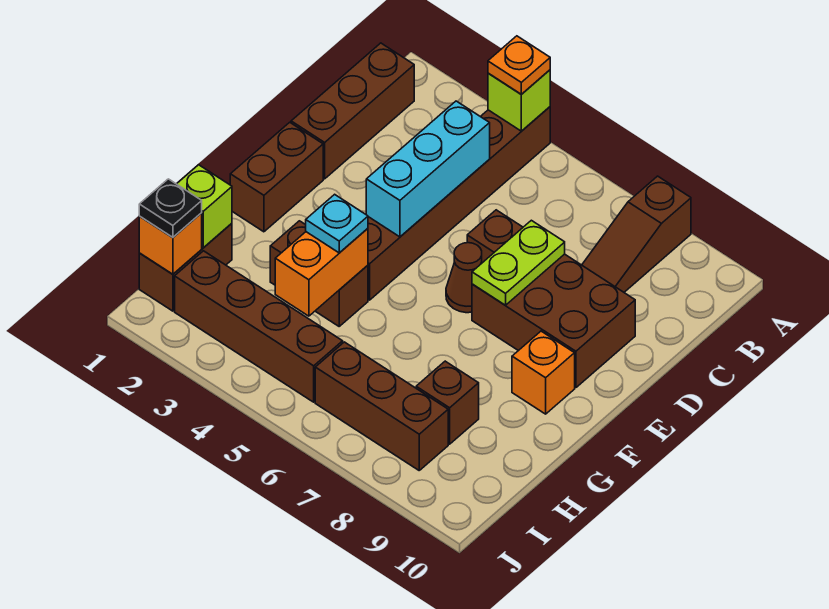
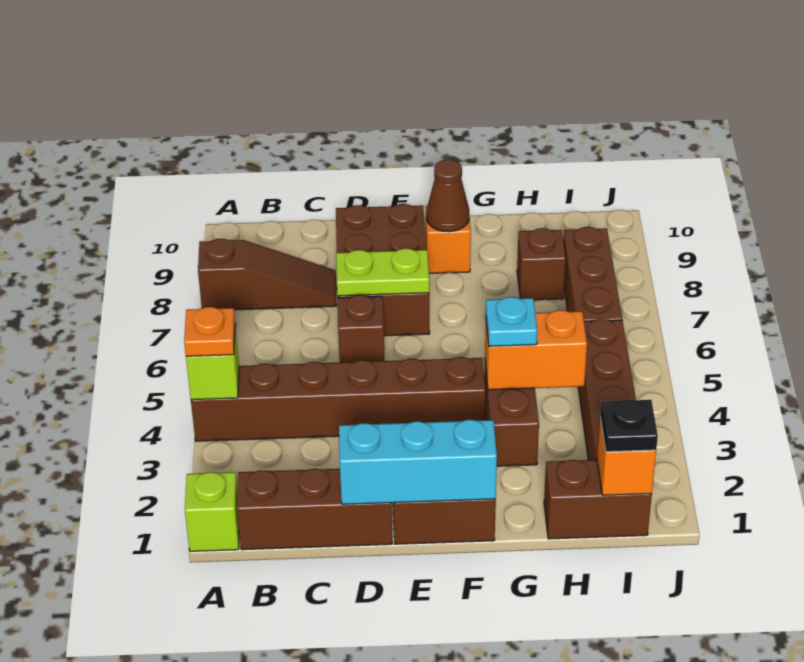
cyan brick C4:E4 level 2 -> cyan brick D1:F1 level 2
brown cone E6 level 1 -> brown cone F9 level 2
lime brick H1 level 2 -> lime brick A1 level 1

